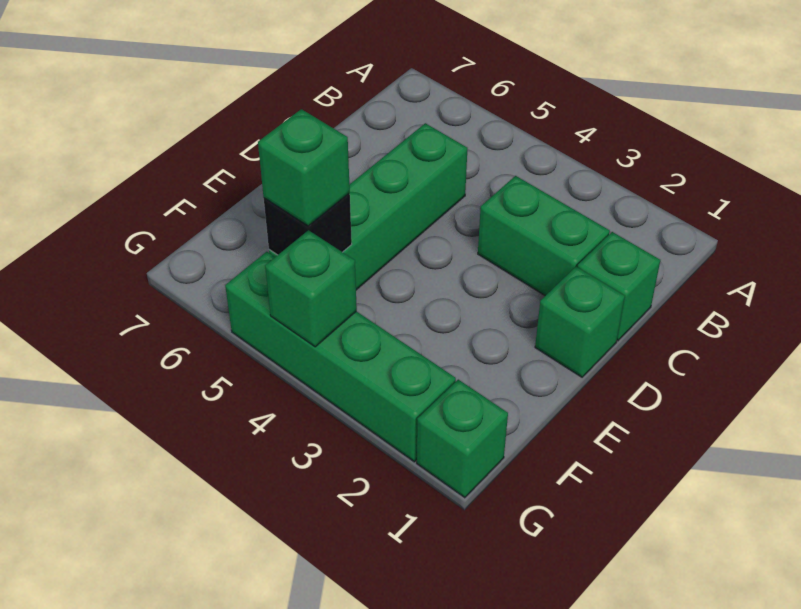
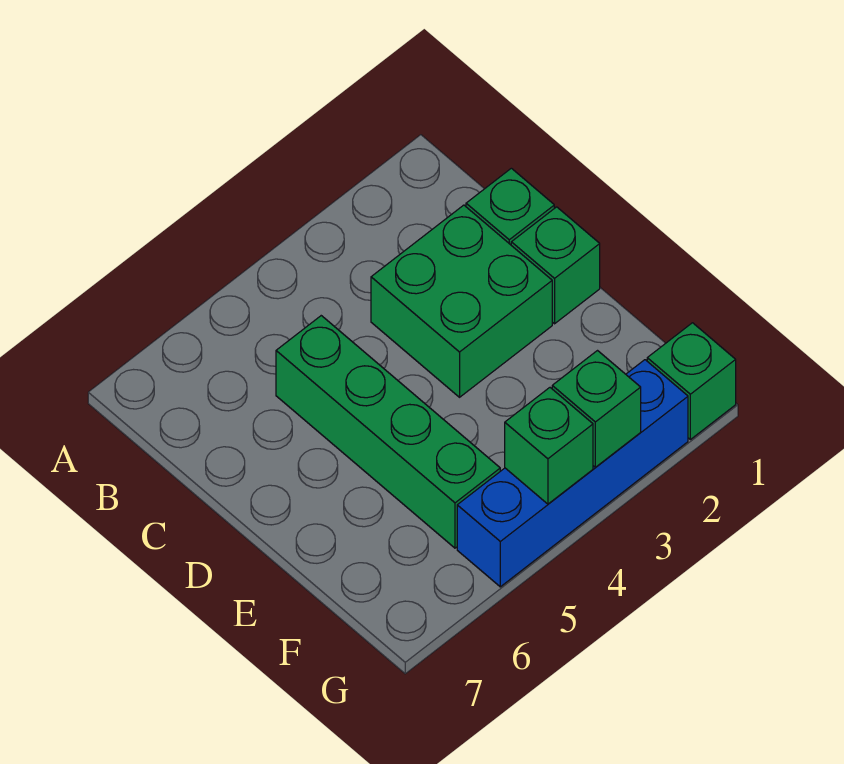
green brick C2:C3 level 1 -> green brick C2:D3 level 1
black brick F5 level 2 -> none
green brick F5 level 3 -> green brick G3 level 2
green brick G2:G5 level 1 -> blue brick G2:G5 level 1

